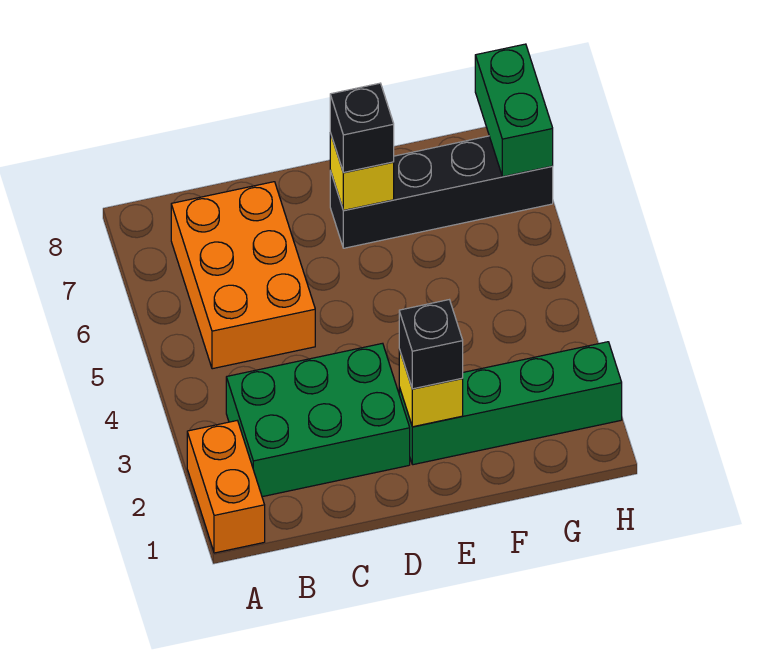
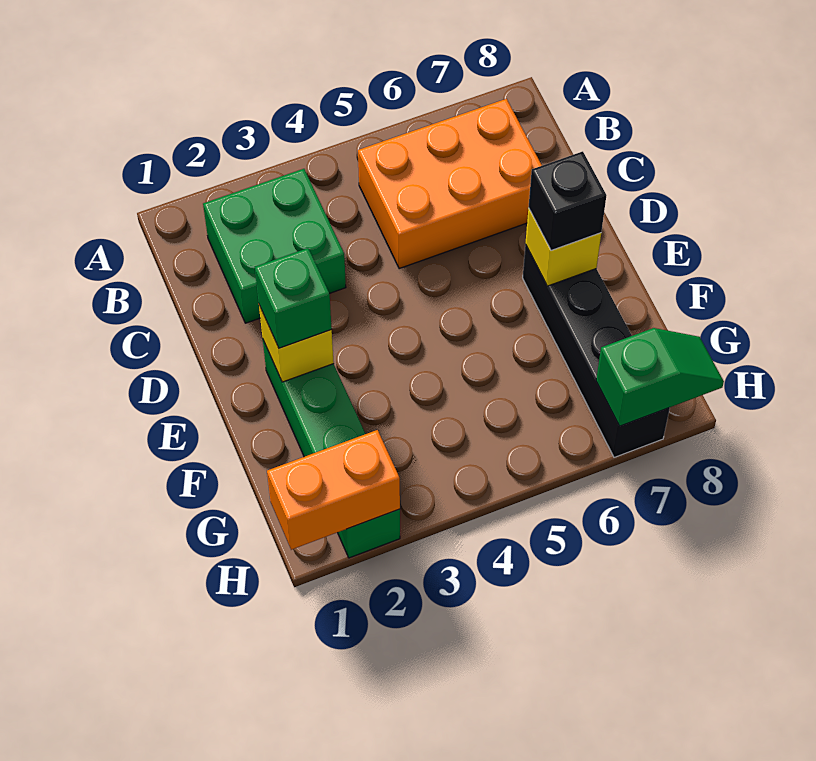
orange brick A1:A2 level 1 -> orange brick H1:H2 level 2
green brick B2:D3 level 1 -> green brick B2:C3 level 1
black brick E2 level 3 -> green brick E2 level 3
green brick H7:H8 level 2 -> green slope H7:H8 level 2 top 7

